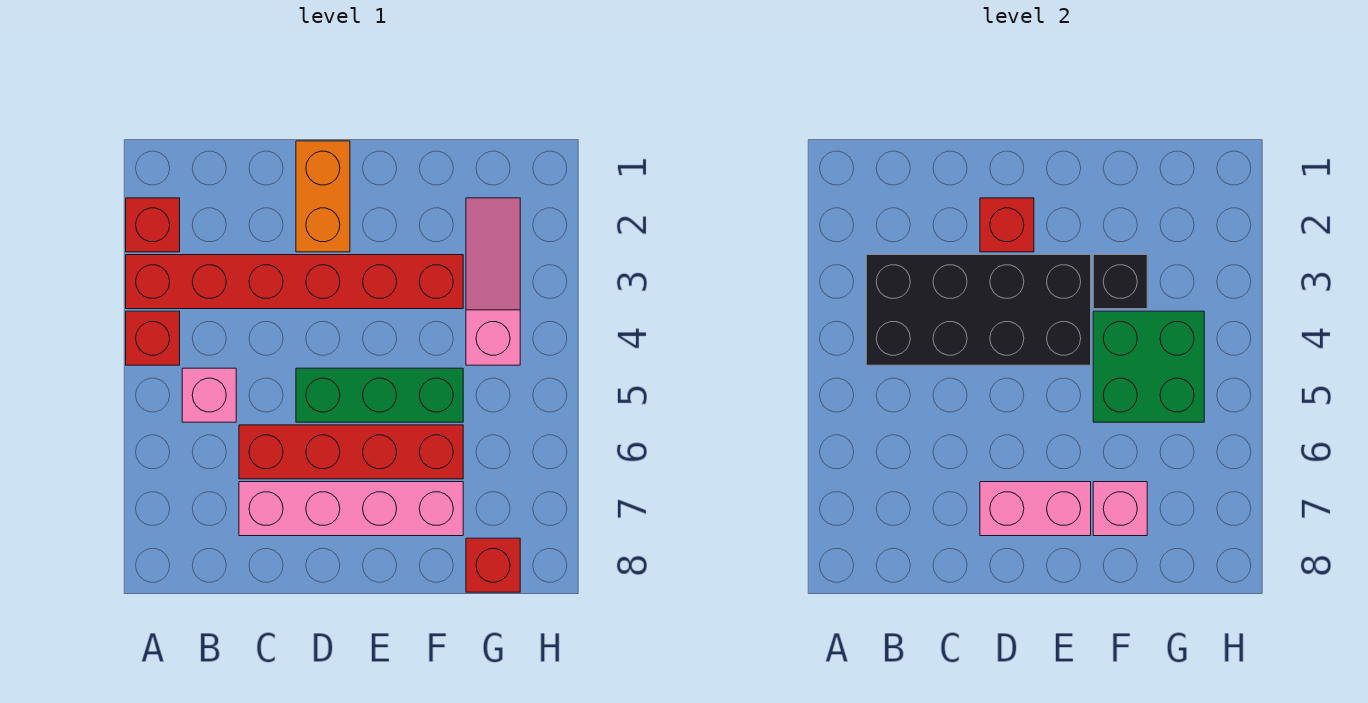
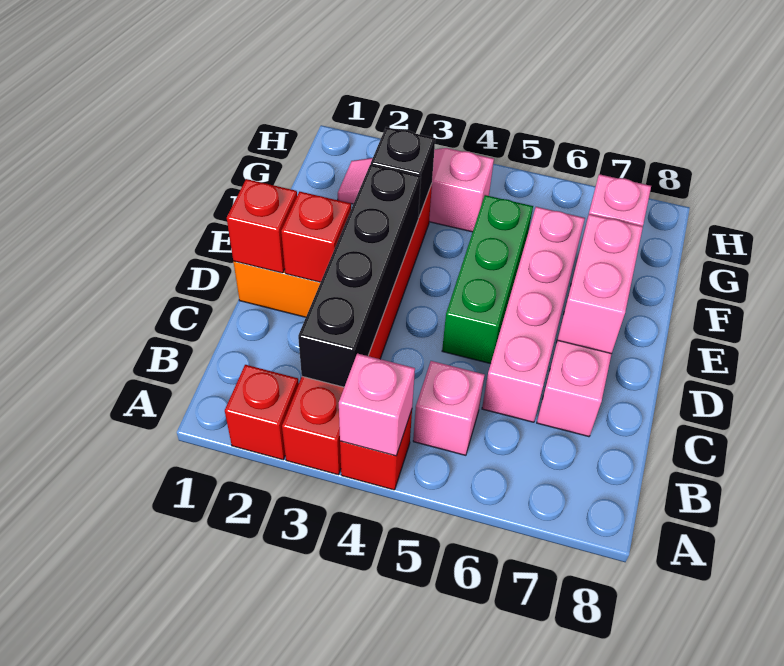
none -> pink brick A4 level 2
black brick B3:E4 level 2 -> black brick B3:E3 level 2
red brick C6:F6 level 1 -> pink brick C6:F6 level 1
green brick F4:G5 level 2 -> none
red brick G8 level 1 -> red brick D1 level 2

